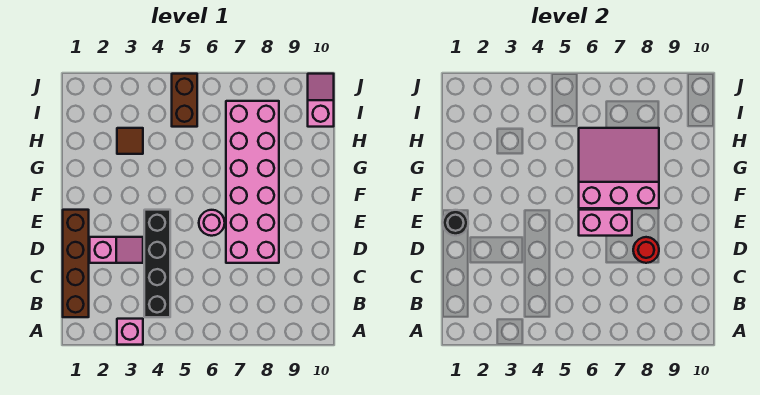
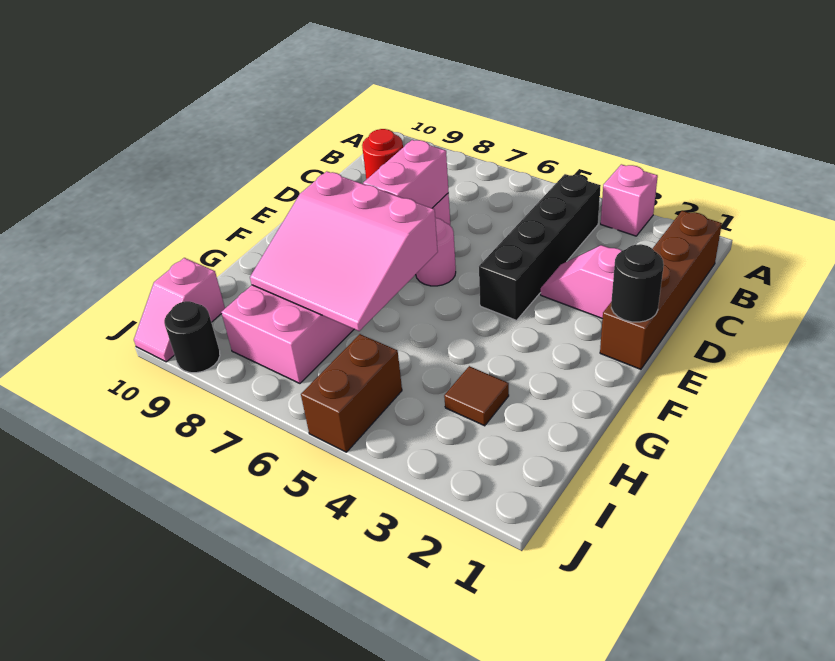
pink brick E6:E7 level 2 -> pink brick D7:E7 level 2
none -> black round brick J9 level 1

